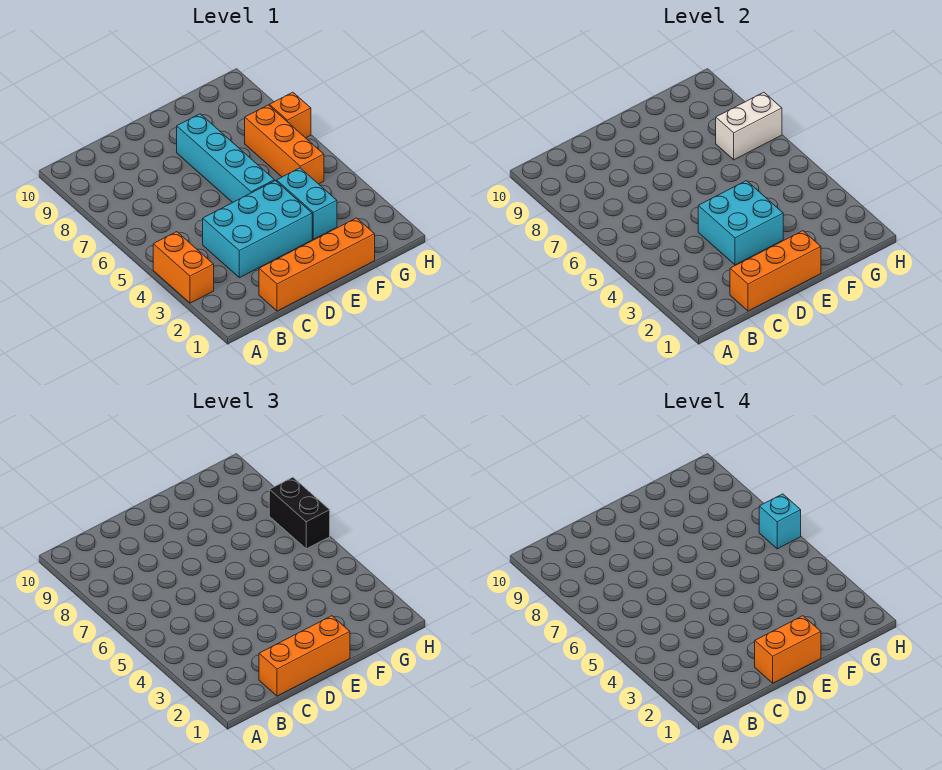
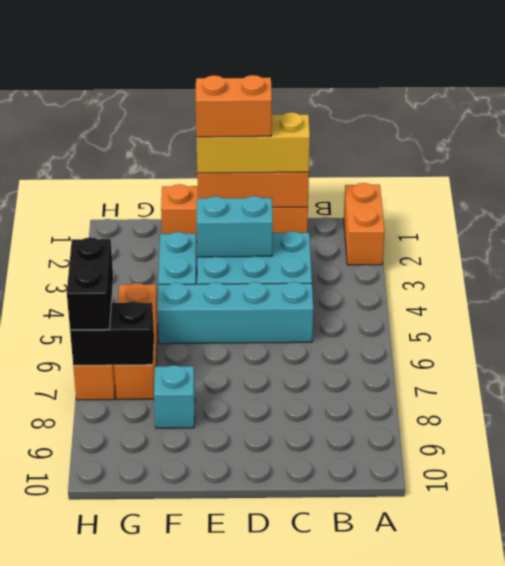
orange brick A3:A4 level 1 -> orange brick A1:A2 level 1
orange brick C1:E1 level 3 -> yellow brick C1:E1 level 3
cyan brick D3:E4 level 2 -> cyan brick D3:E3 level 2
cyan brick E5:E8 level 1 -> cyan brick C5:F5 level 1
white brick G7:H7 level 2 -> black brick G7:H7 level 2
cyan brick H6 level 4 -> cyan brick F8 level 1

